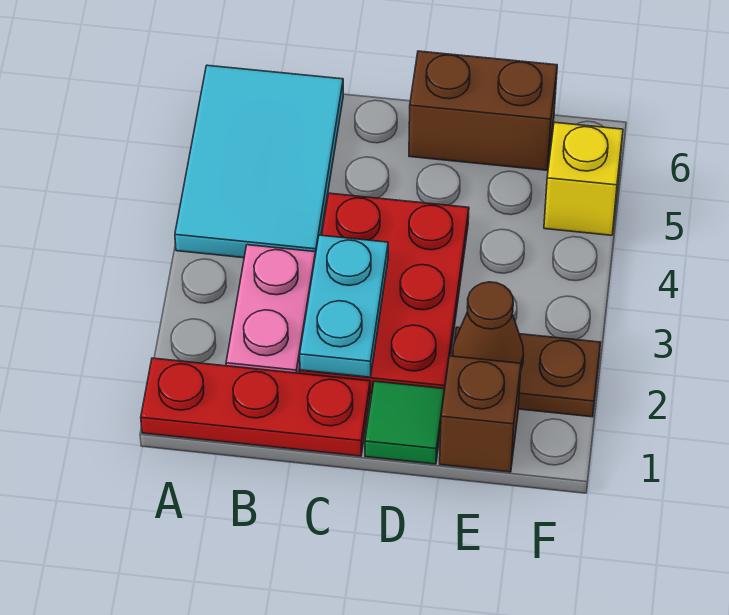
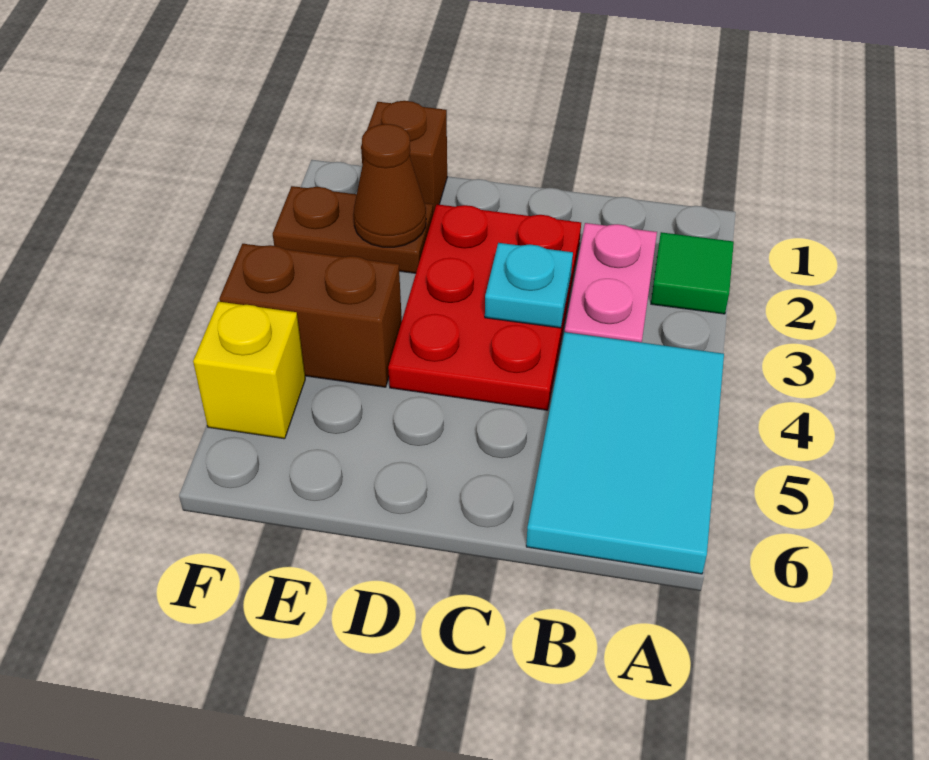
red plate A1:C1 level 1 -> none
cyan plate C2:C3 level 2 -> cyan plate C3 level 2
green tile D1 level 1 -> green tile A2 level 1
brown brick D6:E6 level 1 -> brown brick E4:F4 level 1

